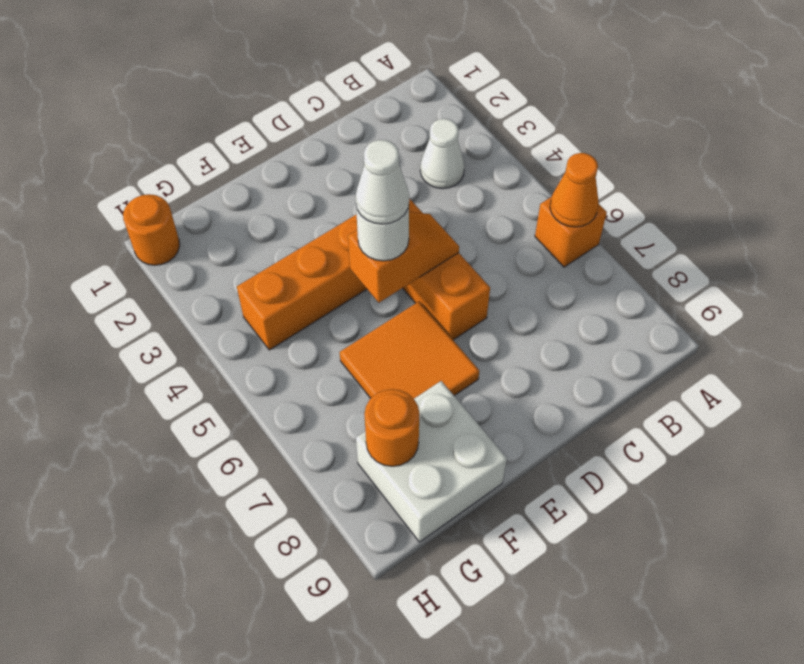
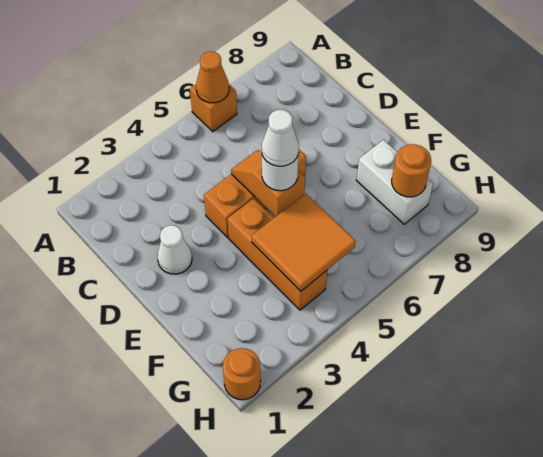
white cone B3 level 1 -> white cone D2 level 1
orange tile E6:F7 level 1 -> orange tile F4:G5 level 2
white brick F8:G9 level 1 -> white brick F8:G8 level 1

